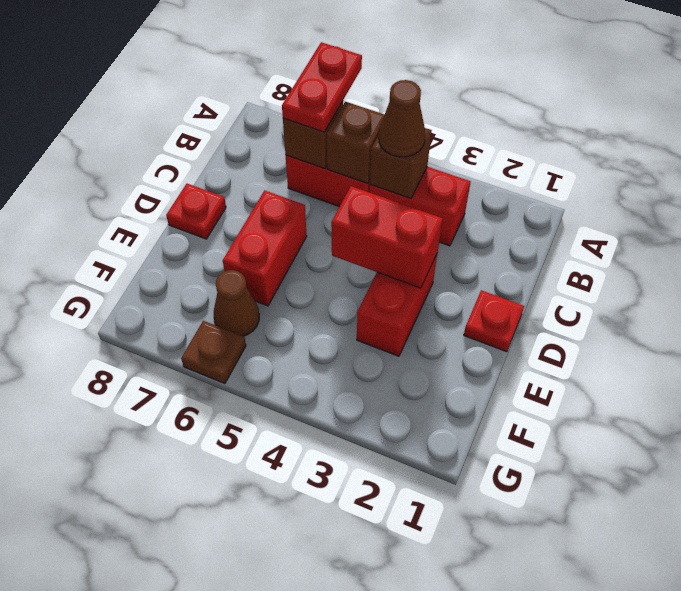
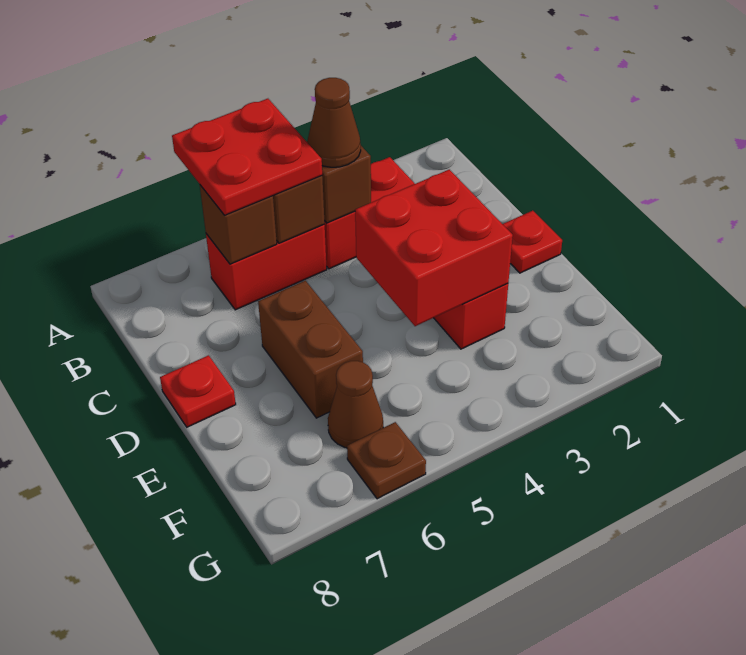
red plate A6:B6 level 3 -> red plate A5:B6 level 3
red brick D3:D4 level 2 -> red brick D3:E4 level 2
red brick D6:E6 level 1 -> brown brick D6:E6 level 1

